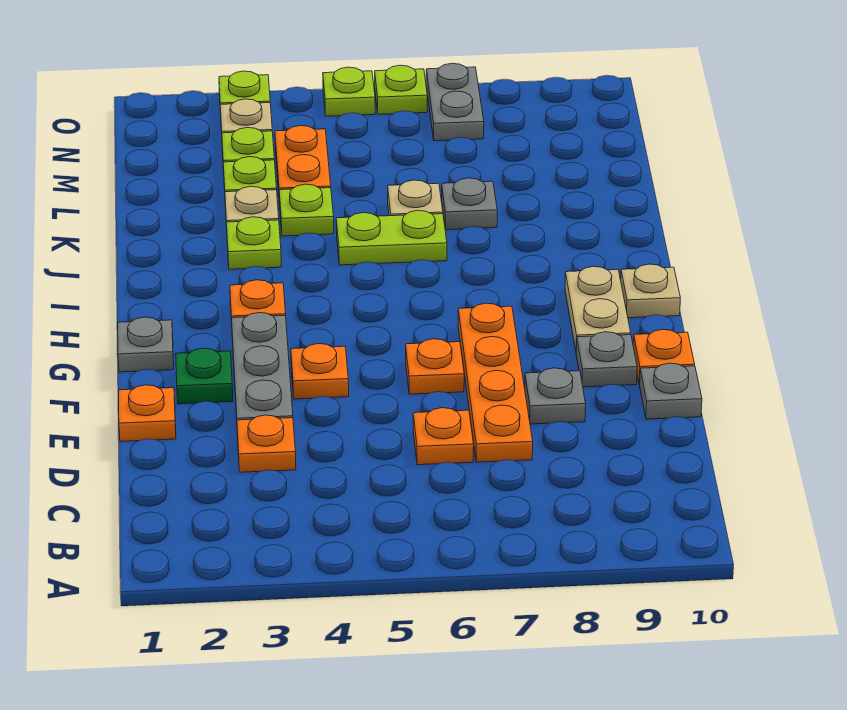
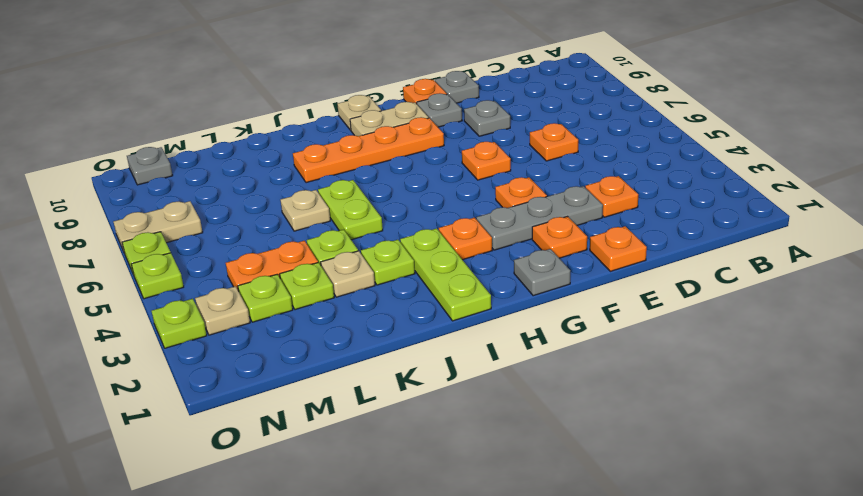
orange plate D7:G7 level 1 -> orange plate G8:J8 level 1
green plate F2 level 1 -> orange plate F2 level 1
none -> lime plate I1:I3 level 1
grey plate K7 level 1 -> grey plate N10 level 1
grey plate N7:O7 level 1 -> tan plate N7:O7 level 1

